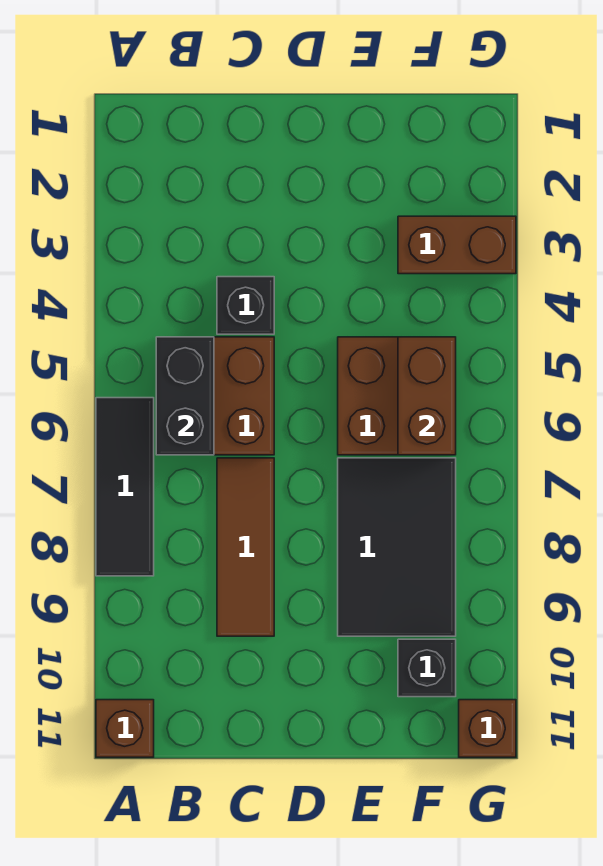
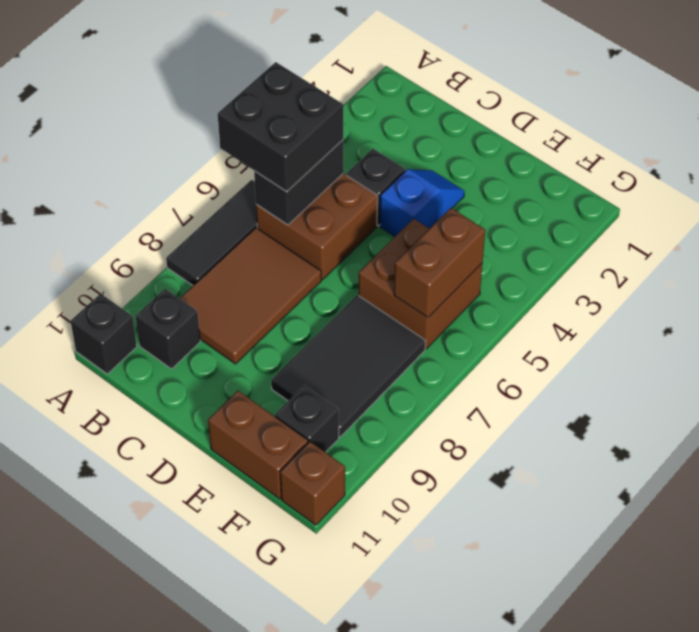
none -> black brick A5:B6 level 3
brown brick A11 level 1 -> black brick A11 level 1
none -> black brick B10 level 1
brown tile C7:C9 level 1 -> brown tile B7:C9 level 1
none -> blue slope D3:D4 level 1 top 4
brown brick F3:G3 level 1 -> brown brick E11:F11 level 1

